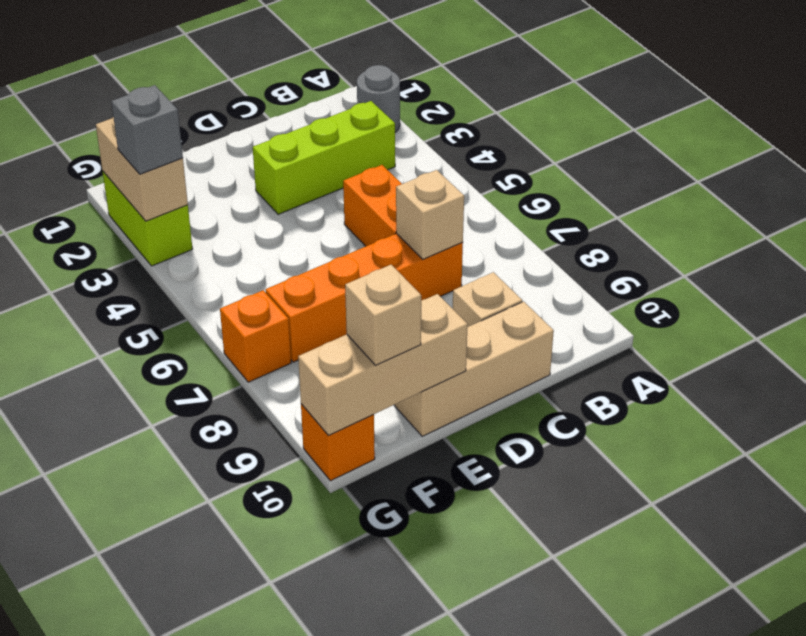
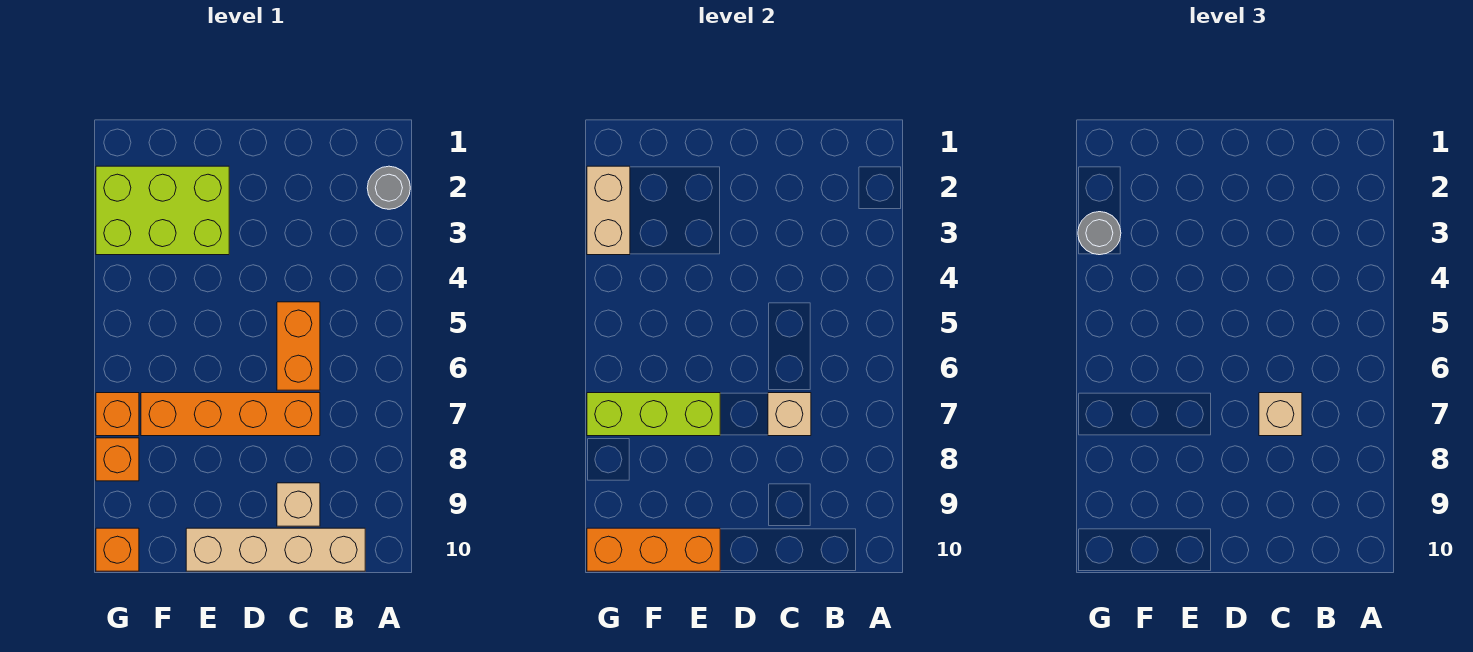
lime brick B3:D3 level 1 -> lime brick E7:G7 level 2
tan brick C10:E10 level 1 -> tan brick B10:E10 level 1
tan brick E10:G10 level 2 -> orange brick E10:G10 level 2
tan brick F10 level 3 -> tan brick C7 level 3
lime brick G2:G3 level 1 -> lime brick E2:G3 level 1
grey brick G3 level 3 -> grey round brick G3 level 3
none -> orange brick G8 level 1

